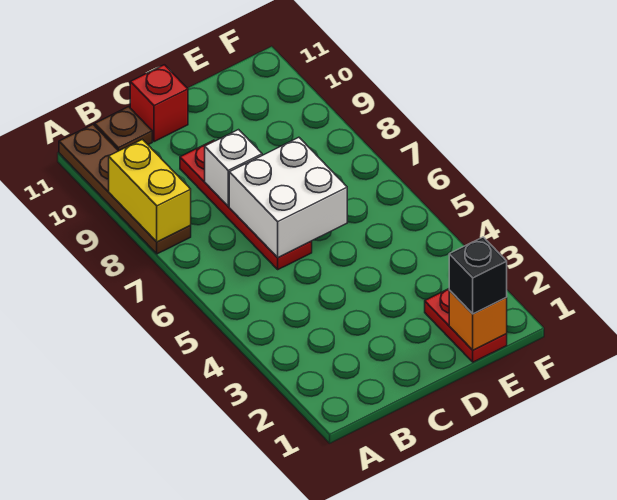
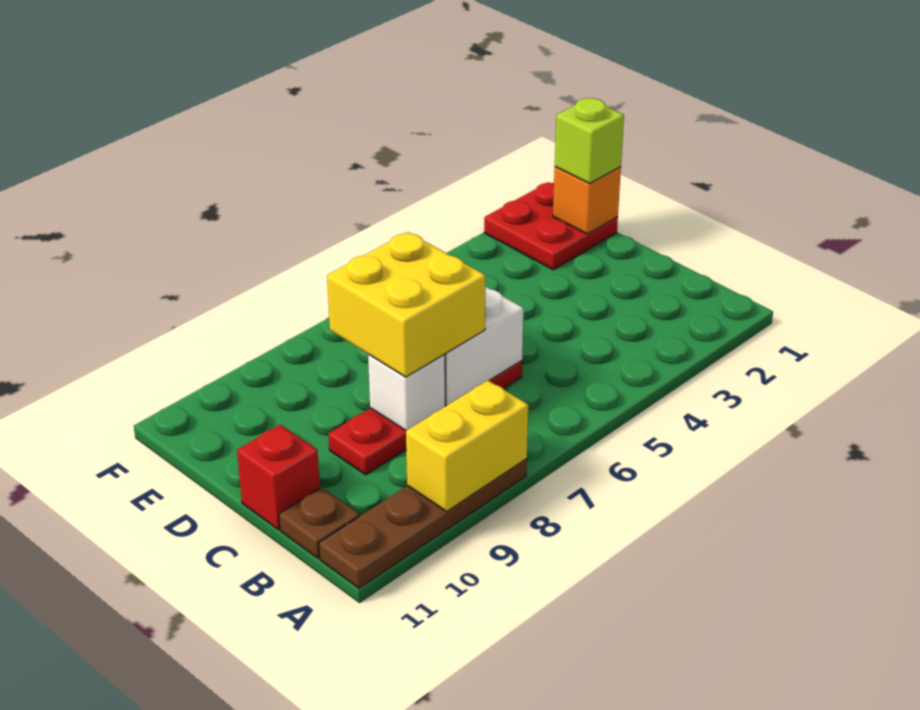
none -> yellow brick C7:D8 level 3
red plate E1:E2 level 1 -> red plate E1:F2 level 1
black brick E1 level 3 -> lime brick E1 level 3

